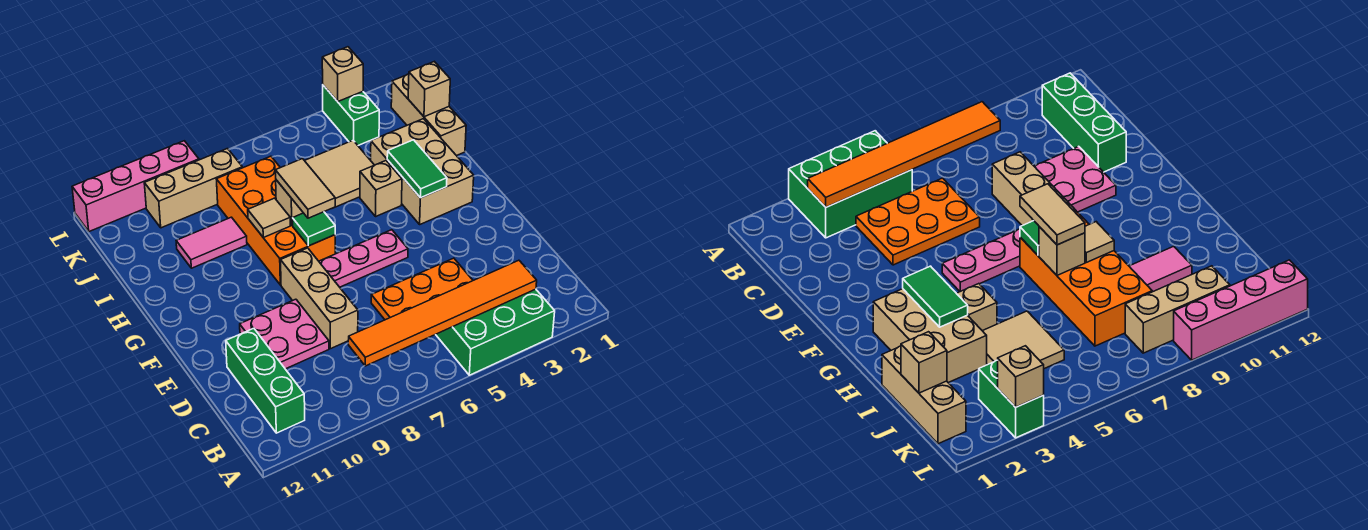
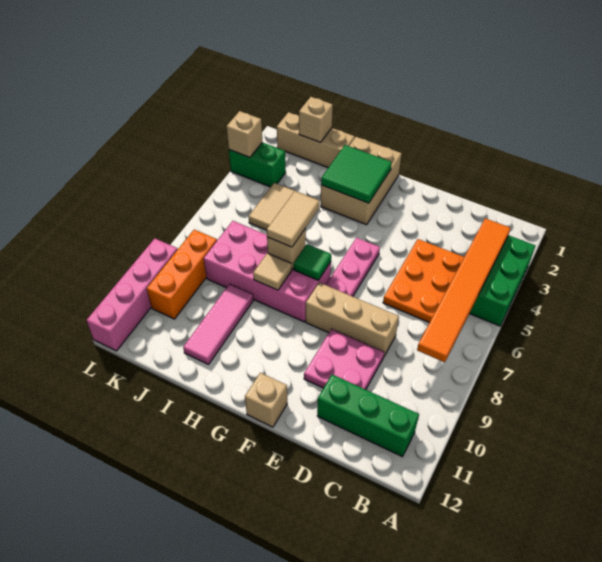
tan brick G2:I3 level 1 -> tan brick G1:H3 level 1
green tile G3:H3 level 2 -> green tile G2:H3 level 2
orange brick G7:J8 level 1 -> pink brick G7:J8 level 1
tan tile G7:H7 level 3 -> tan tile H6:H7 level 3
tan brick H4 level 1 -> tan brick F12 level 1
pink tile I9:I10 level 1 -> pink tile I9:I11 level 1
tan brick K8:K10 level 1 -> orange brick K8:K10 level 1

